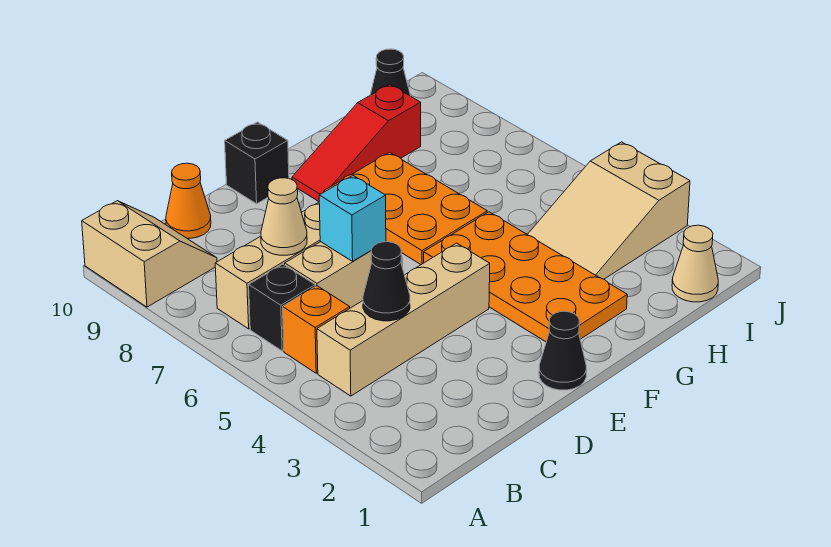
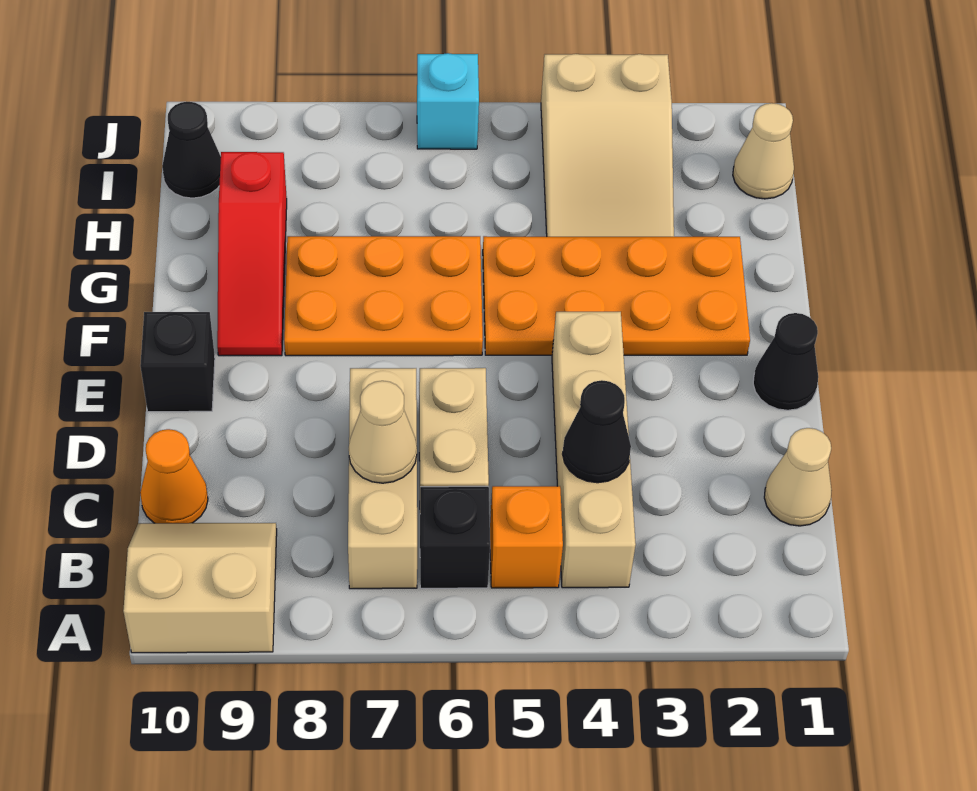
none -> tan cone C1 level 1
cyan brick D6 level 2 -> cyan brick J6 level 1

